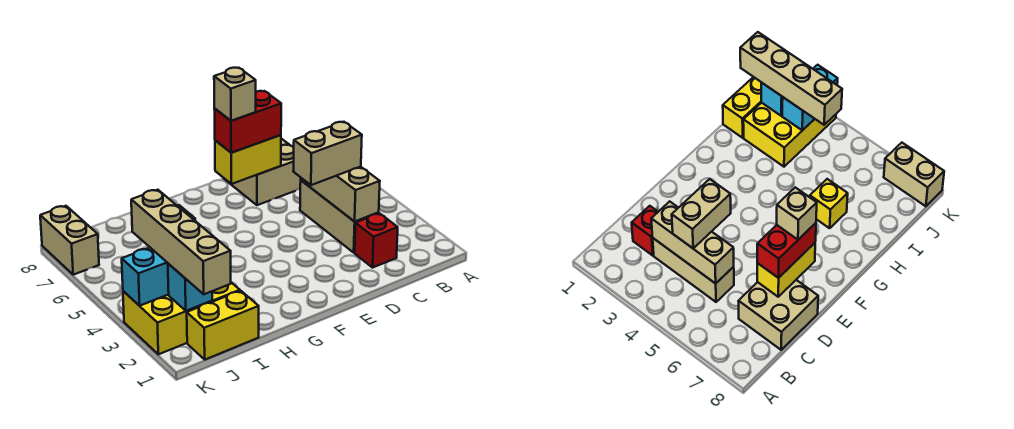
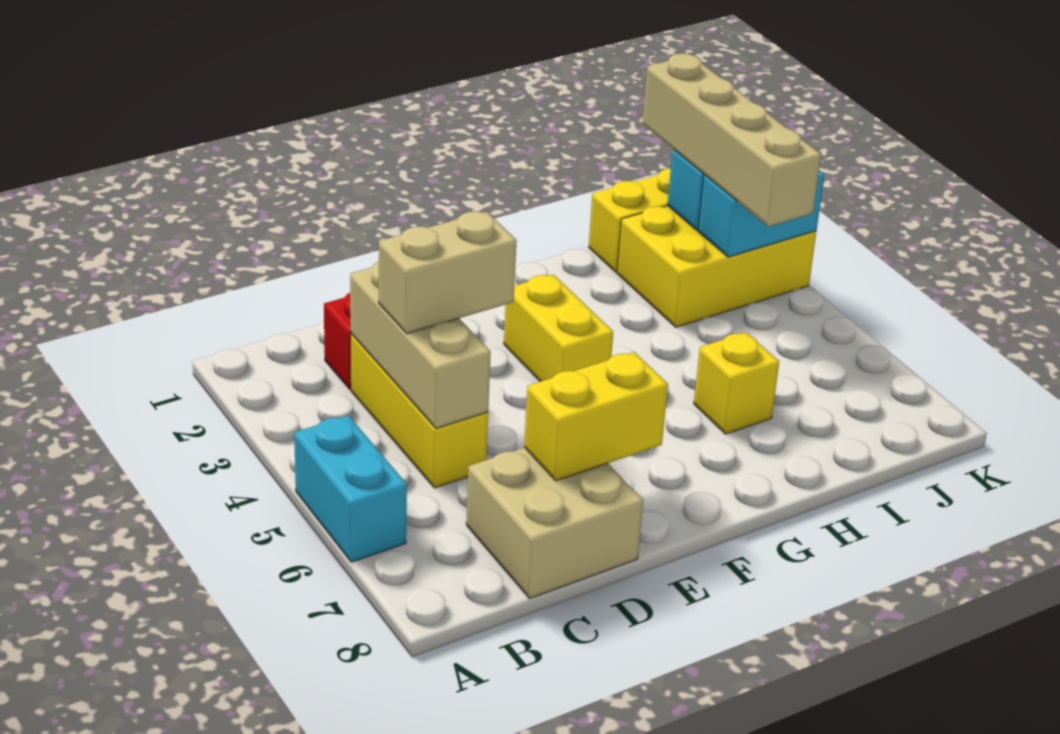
none -> cyan brick A5:A6 level 1
tan brick C3:C5 level 1 -> yellow brick C3:C5 level 1
red brick D7:E7 level 3 -> none
tan brick E7 level 4 -> none
none -> yellow brick F3:F4 level 1
tan brick K7:K8 level 1 -> none

